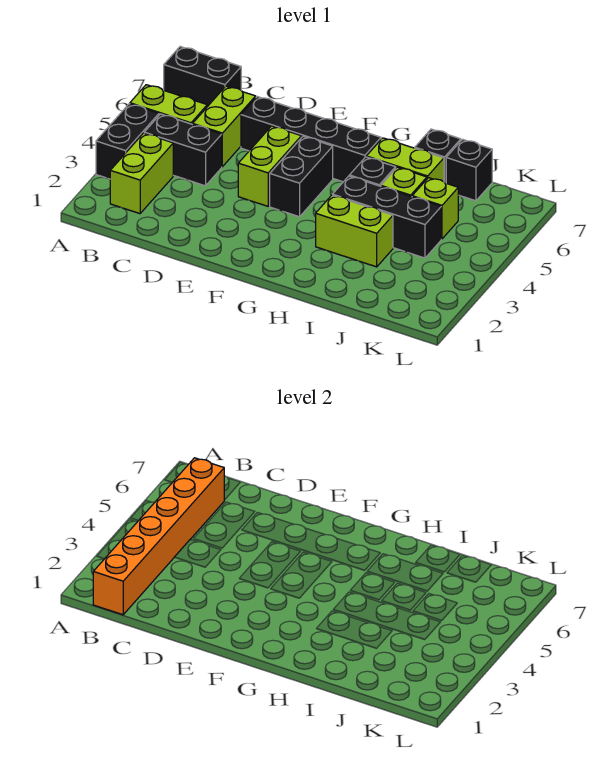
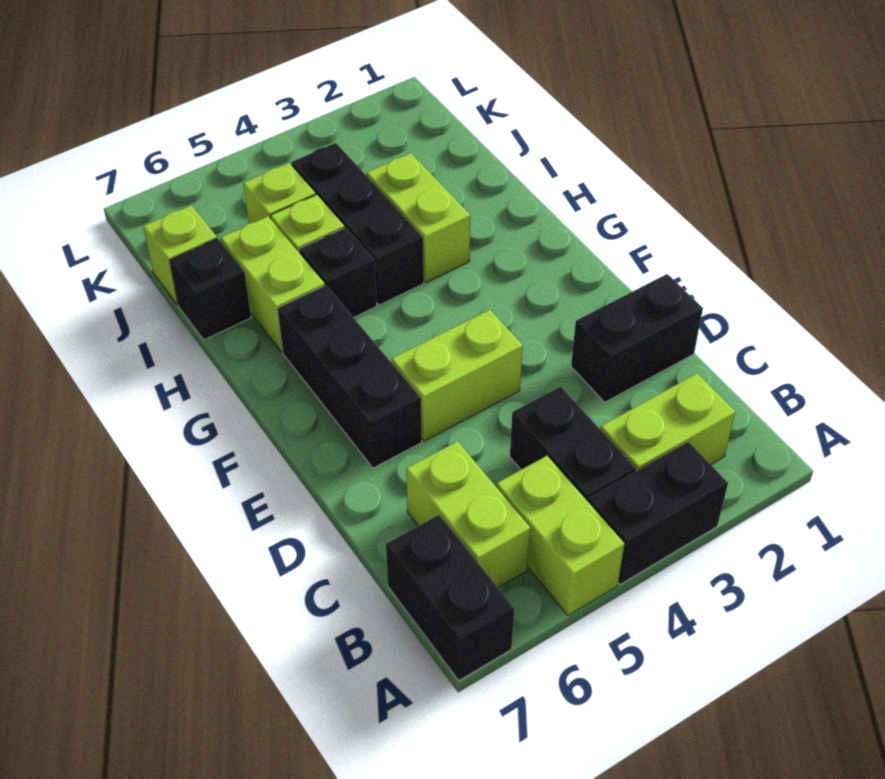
orange brick B1:B6 level 2 -> none
lime brick C5:C6 level 1 -> lime brick B6:C6 level 1
black brick D6:G6 level 1 -> black brick E6:G6 level 1
black brick F4:F5 level 1 -> black brick D1:D2 level 1
black brick J7 level 1 -> lime brick J7 level 1

